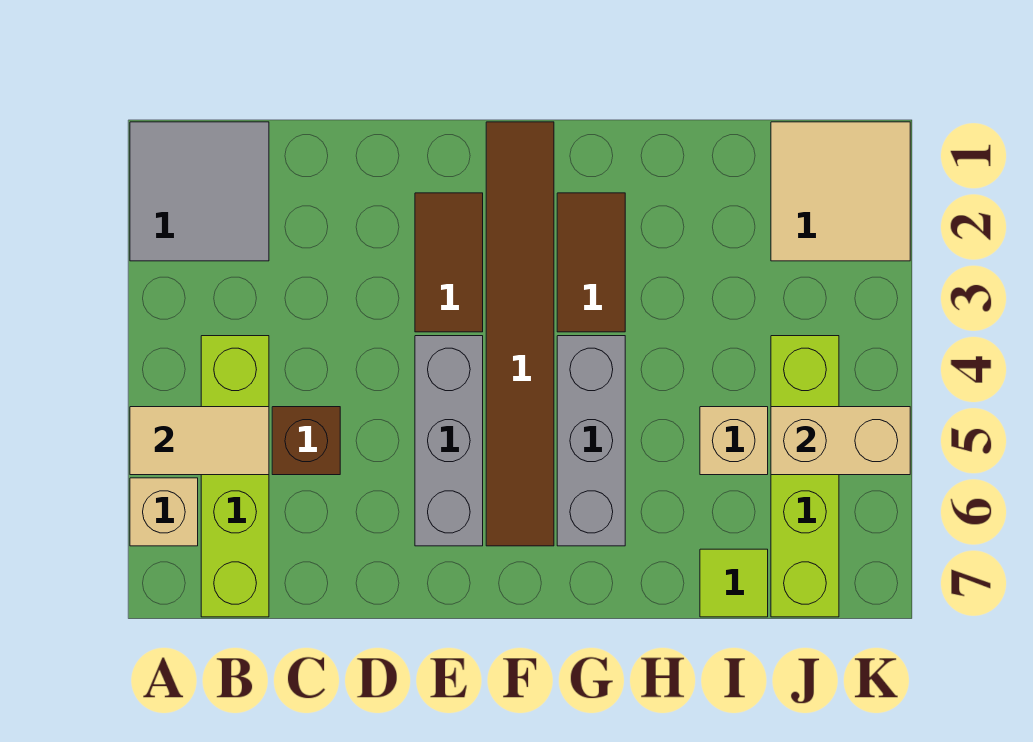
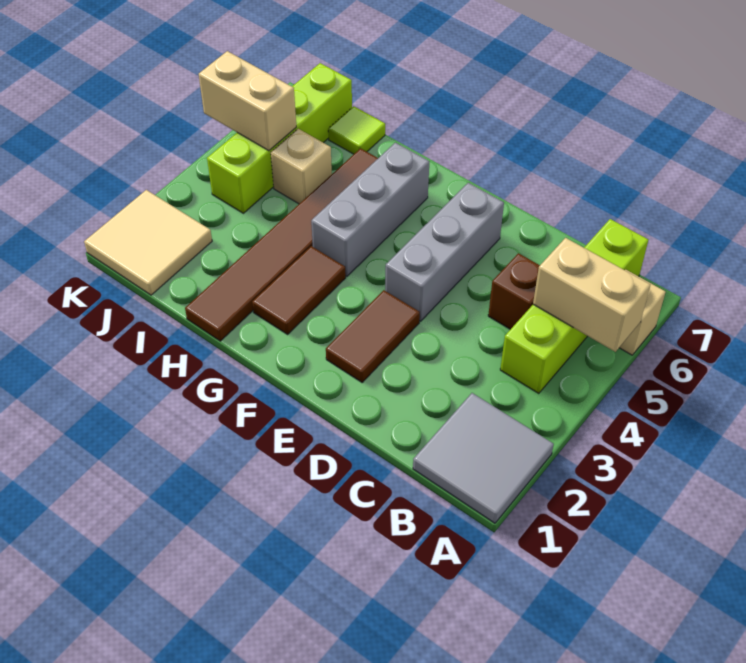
tan tile A5:B5 level 2 -> tan brick A5:B5 level 2
brown tile F1:F6 level 1 -> brown tile H1:H6 level 1

